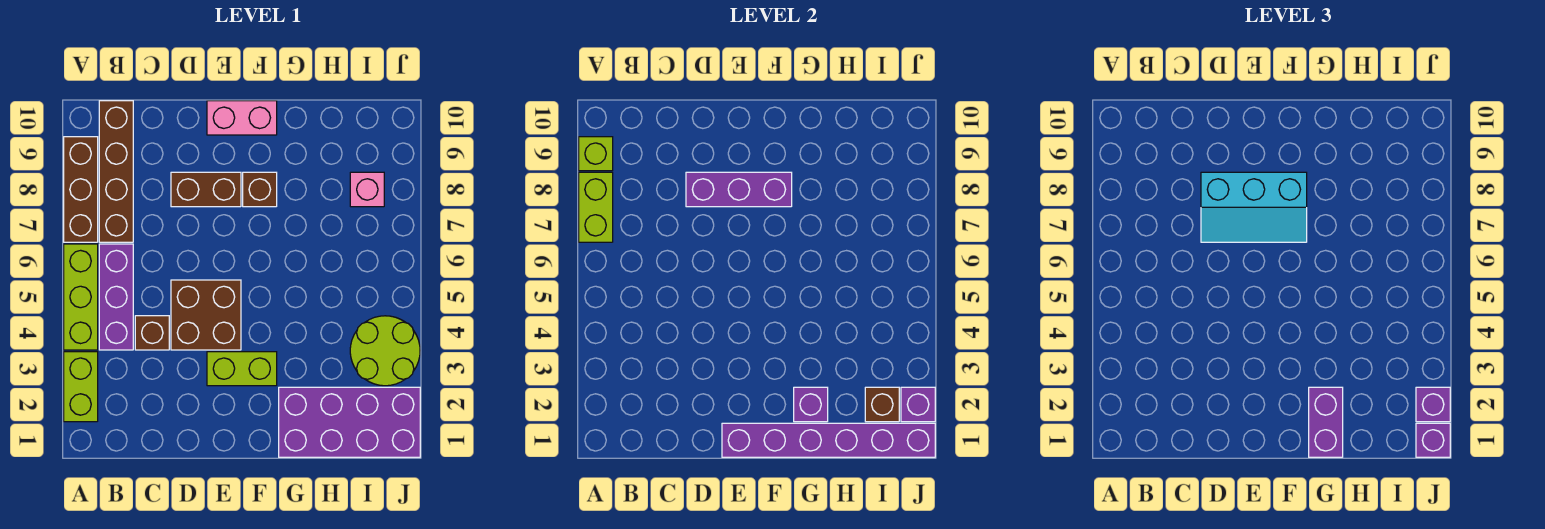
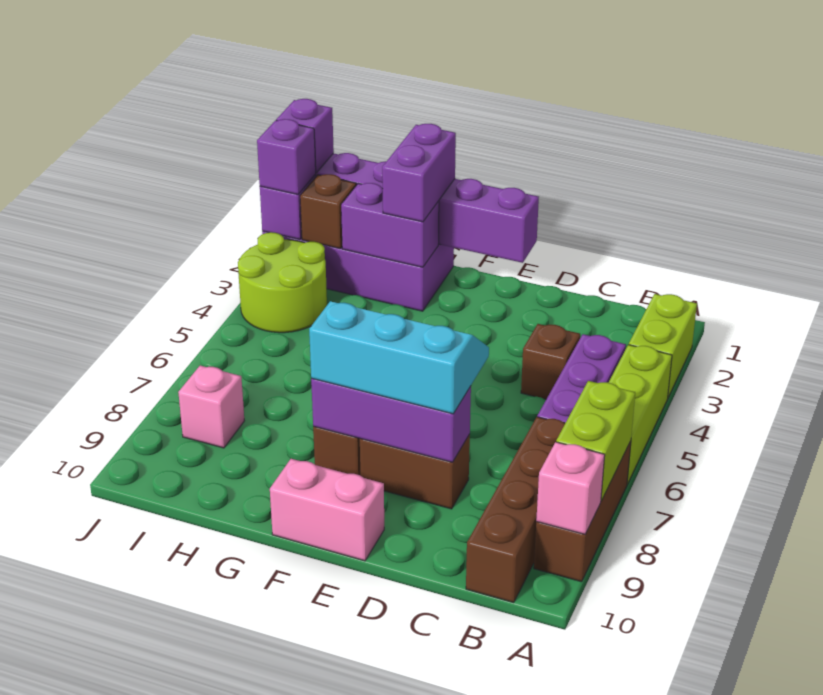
lime brick A9 level 2 -> pink brick A9 level 2
brown brick D4:E5 level 1 -> none
lime brick E3:F3 level 1 -> none
purple brick G2 level 2 -> purple brick G2:H2 level 2

